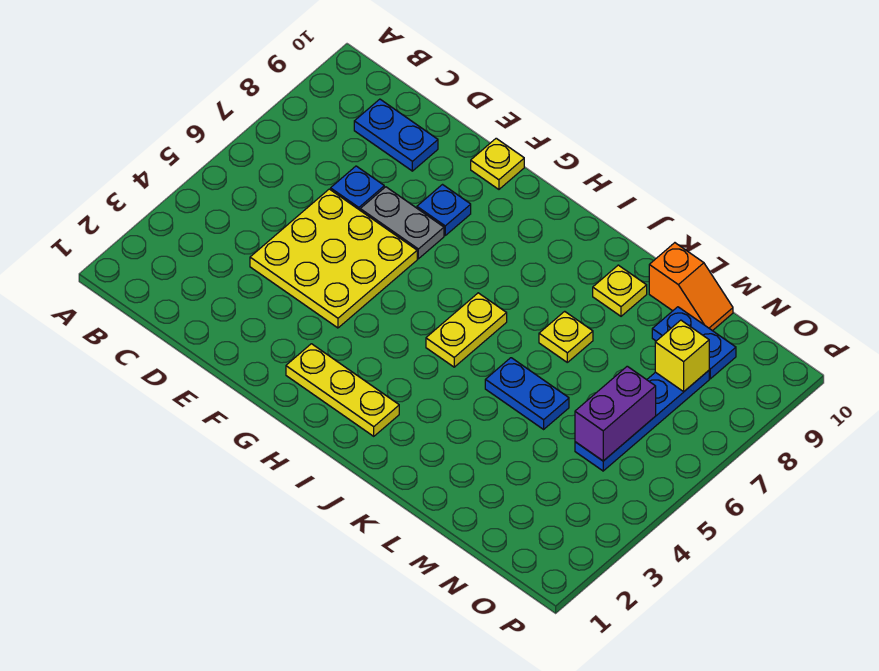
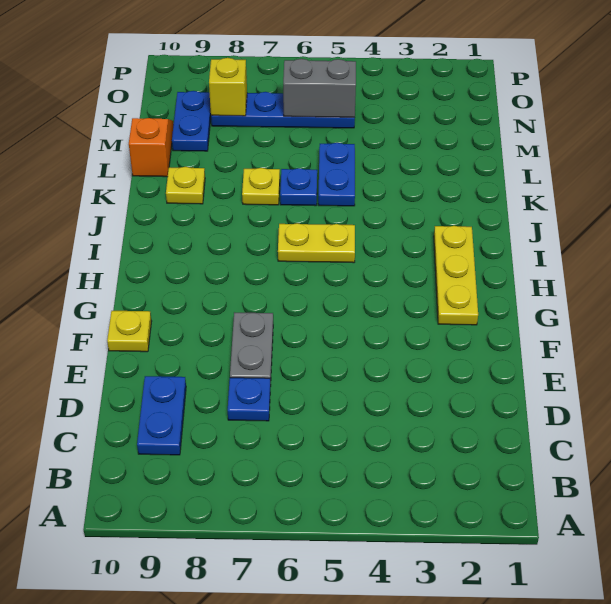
yellow plate D4:F6 level 1 -> none
blue plate F8 level 1 -> blue plate K6 level 1
purple brick N5:N6 level 2 -> grey brick N5:N6 level 2

